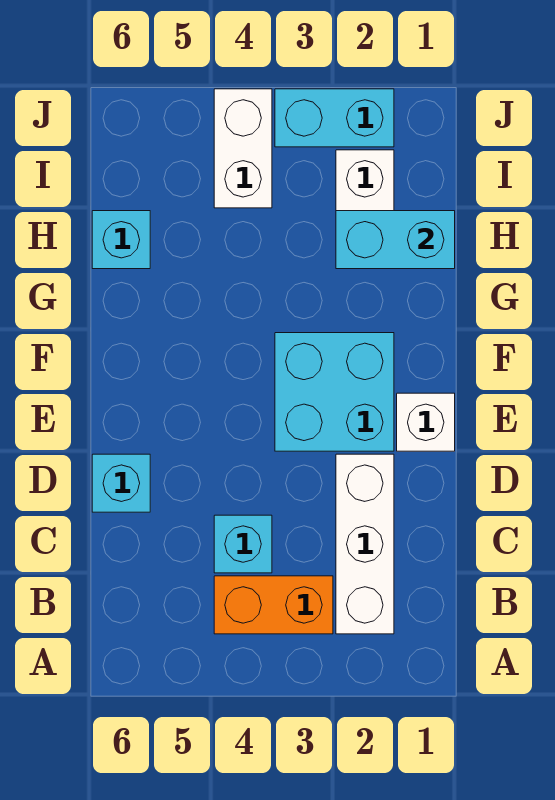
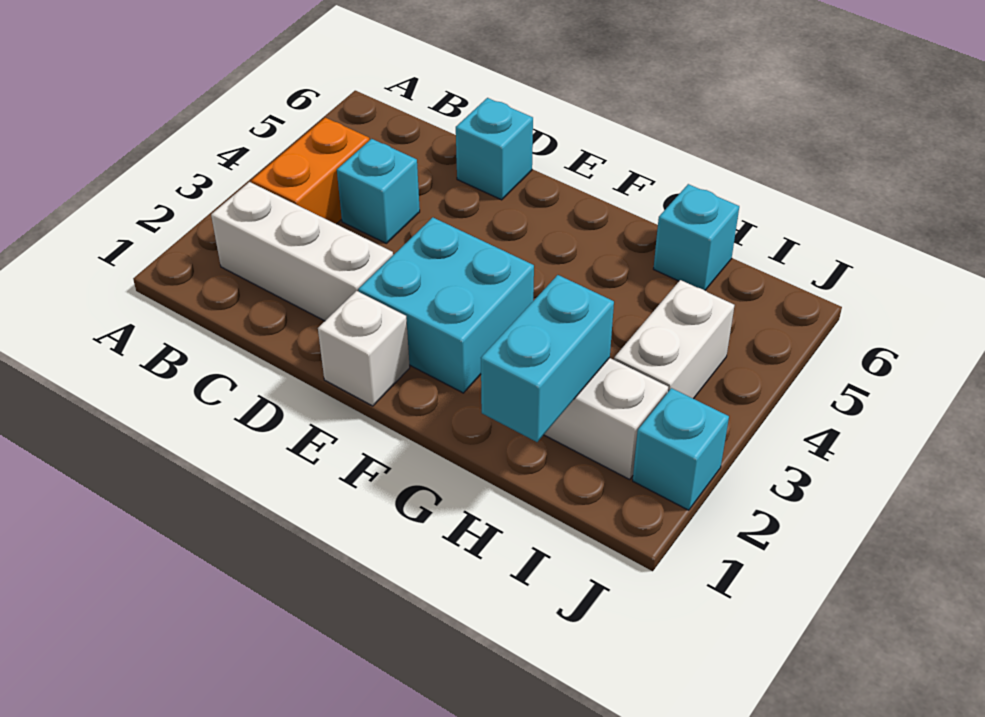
white brick I4:J4 level 1 -> white brick I3:I4 level 1
cyan brick J2:J3 level 1 -> cyan brick J2 level 1

